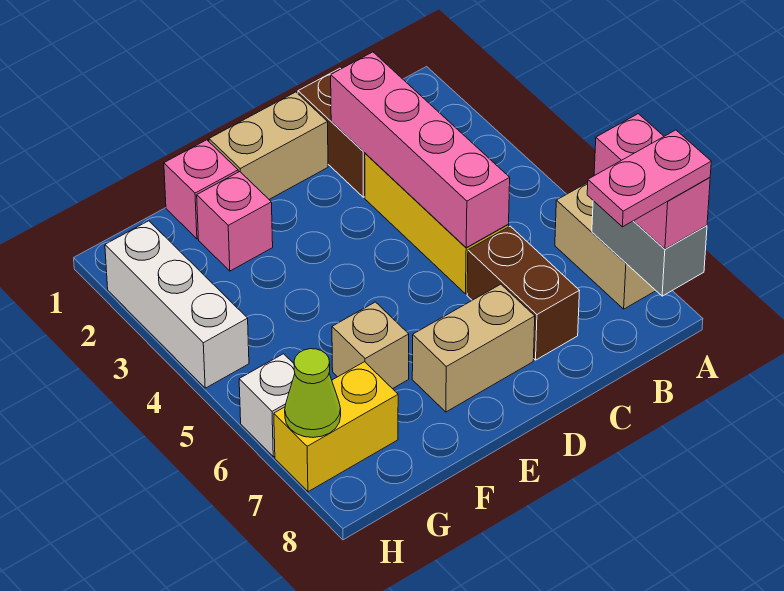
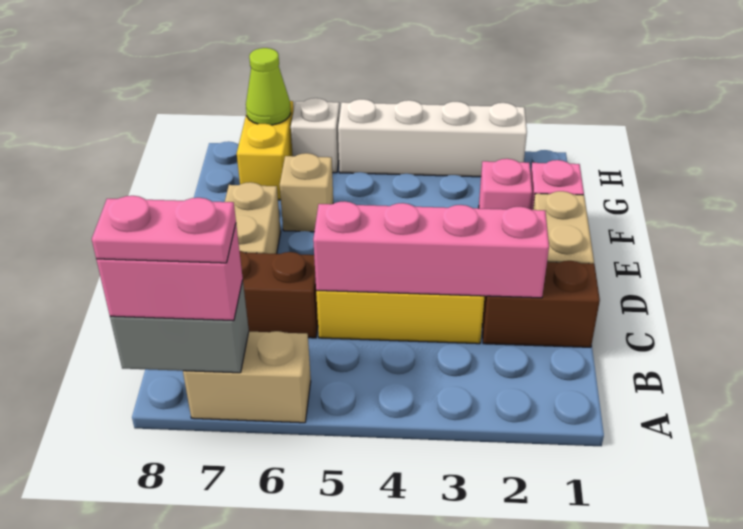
pink plate A8:B8 level 4 -> pink plate A7:A8 level 4
white brick H2:H4 level 1 -> white brick H2:H5 level 1

